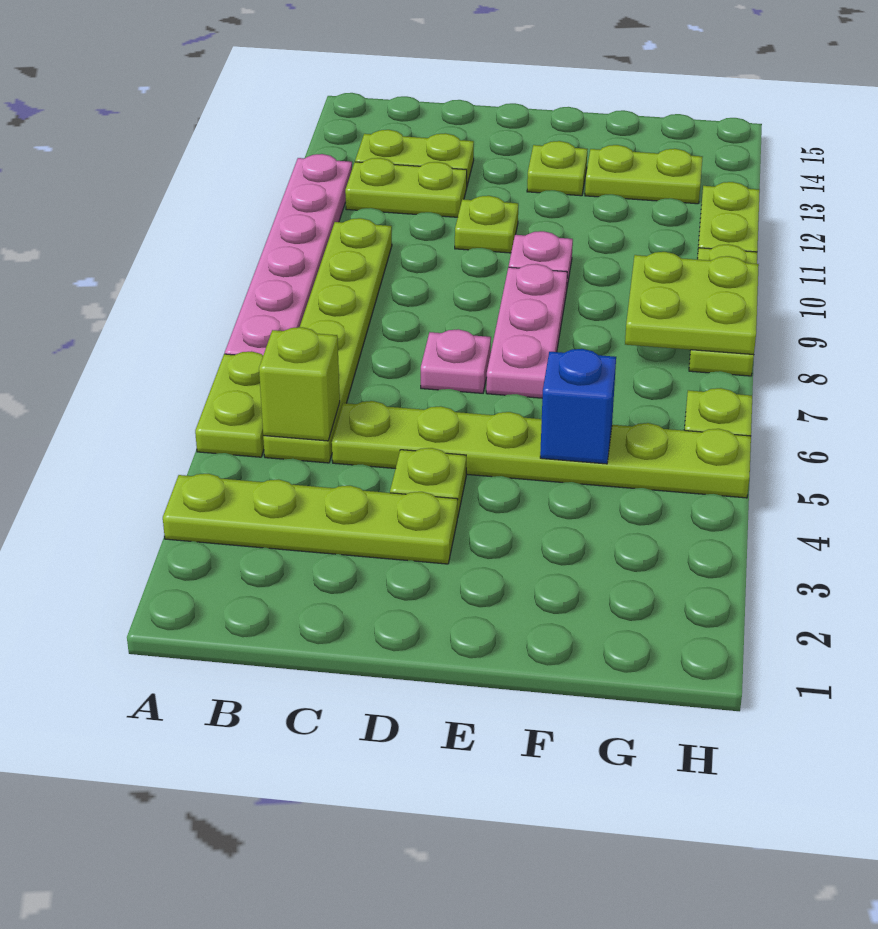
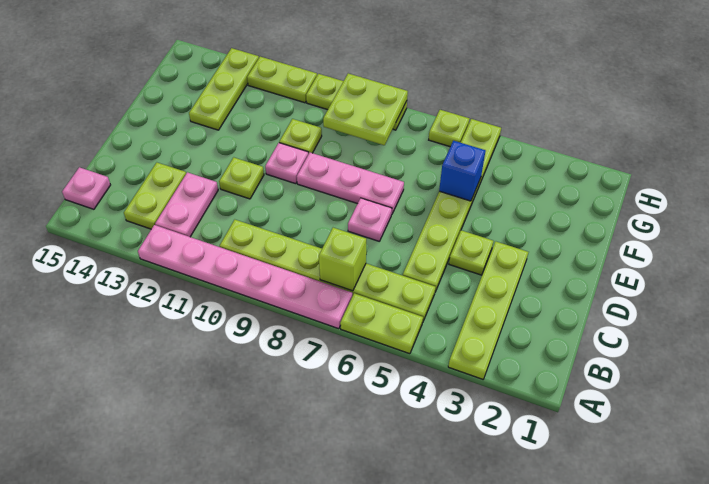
lime brick B5 level 2 -> lime brick B7 level 2
lime plate B12:C12 level 1 -> pink plate B12:C12 level 1
none -> pink plate B15 level 1
lime plate E13 level 1 -> lime plate F10 level 1
lime plate F13:G13 level 1 -> lime plate F13:H13 level 1

